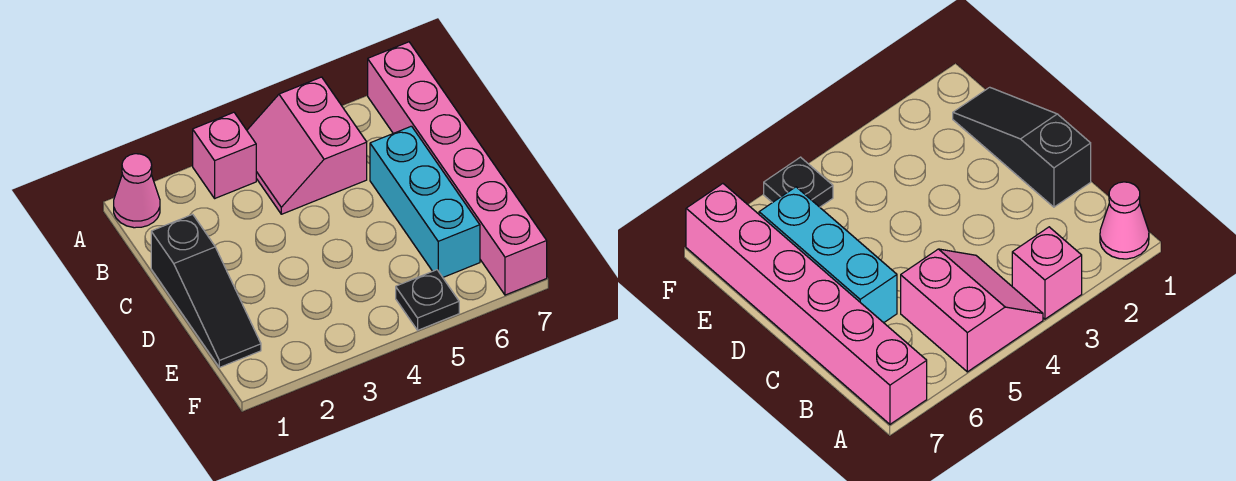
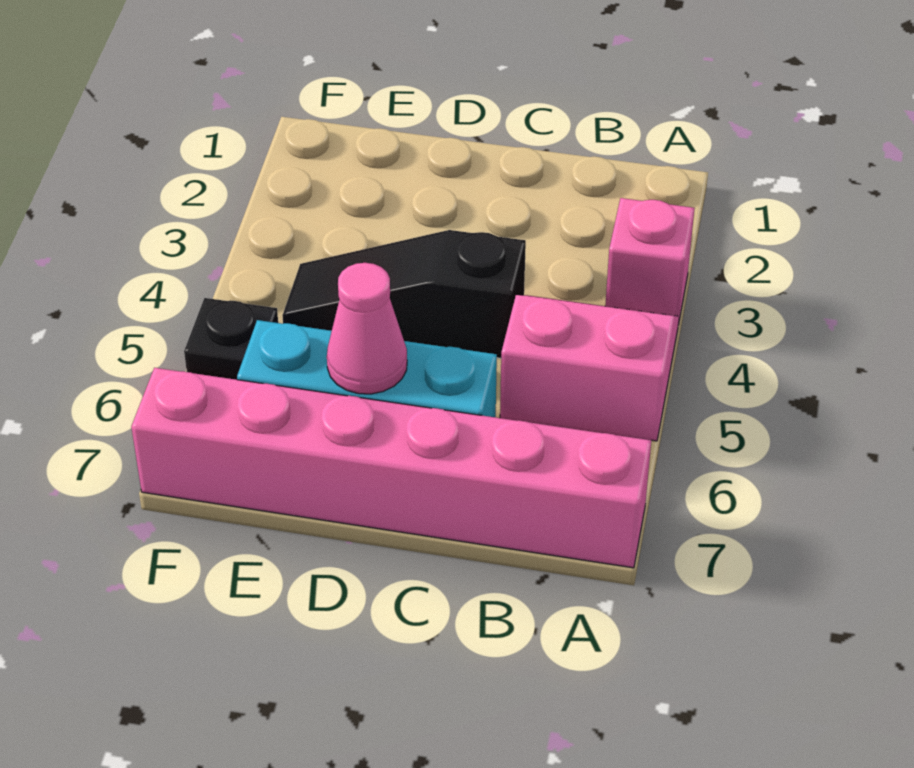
pink cone A1 level 1 -> pink cone D6 level 2
black slope C1:E1 level 1 top C -> black slope C4:E4 level 1 top C

